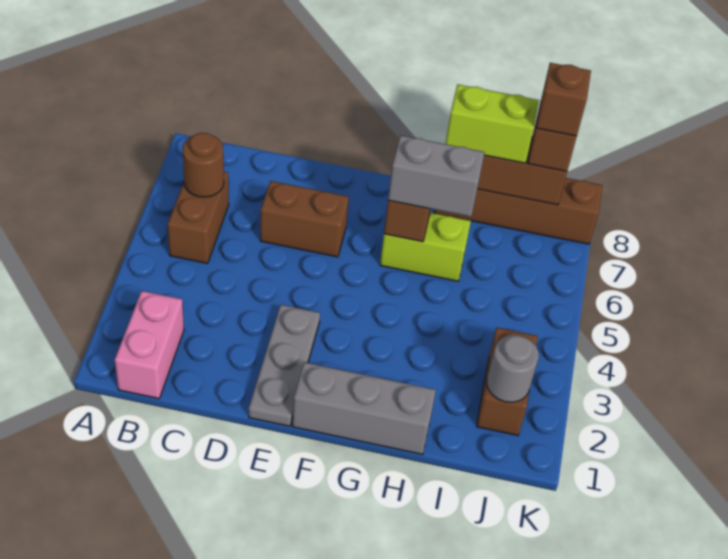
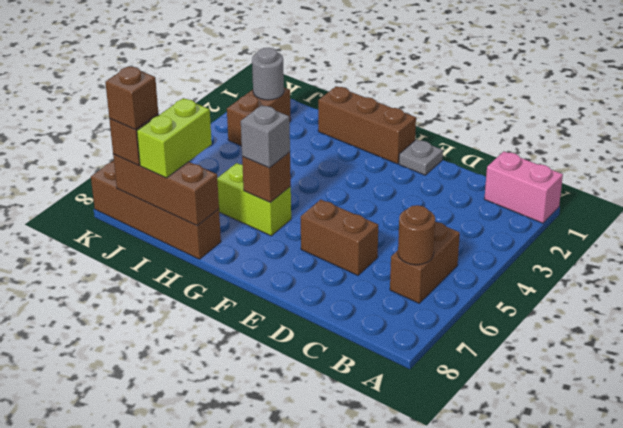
pink brick B1:B2 level 1 -> pink brick A1:B1 level 1
grey plate E1:E3 level 1 -> grey plate E1 level 1
grey brick F1:H1 level 1 -> brown brick F1:H1 level 1
grey brick G6:H6 level 3 -> grey brick G6 level 3
lime brick H8:I8 level 3 -> lime brick I7:I8 level 3

